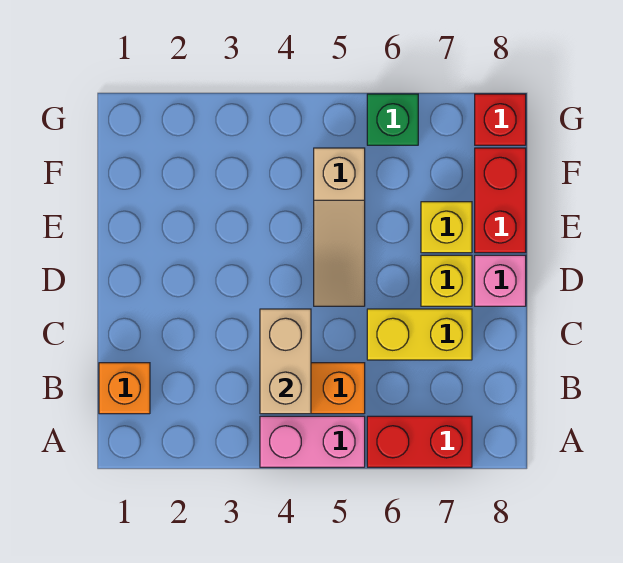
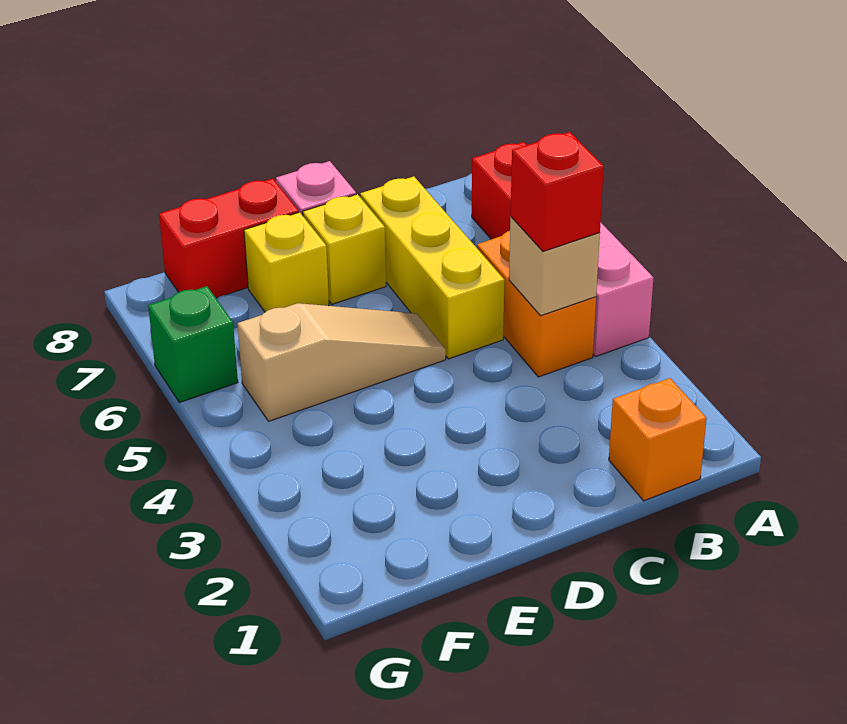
tan brick B4:C4 level 2 -> tan brick B4 level 2
yellow brick C6:C7 level 1 -> yellow brick C5:C7 level 1
red brick G8 level 1 -> red brick B4 level 3

